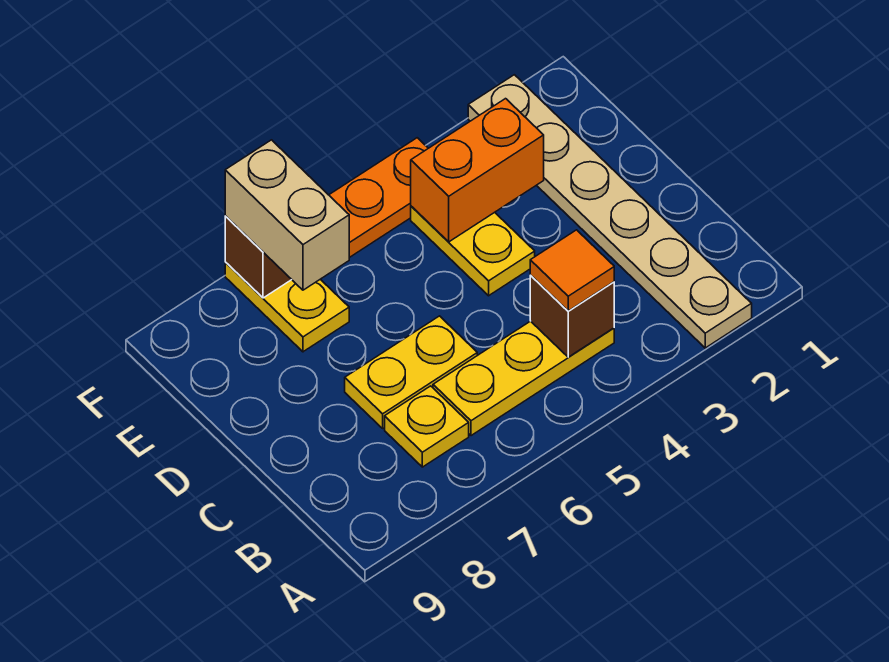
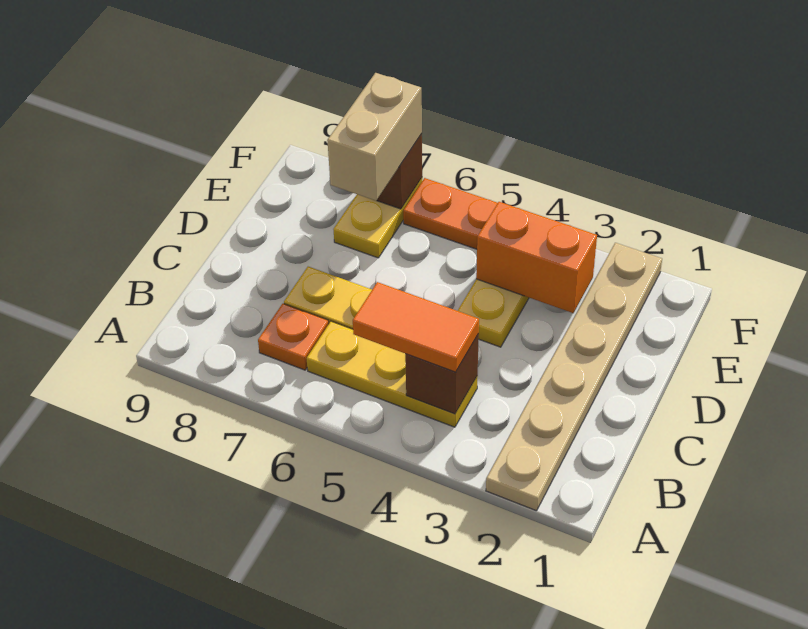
orange tile B4 level 3 -> orange tile B4:B5 level 3
yellow plate B7 level 1 -> orange plate B7 level 1

